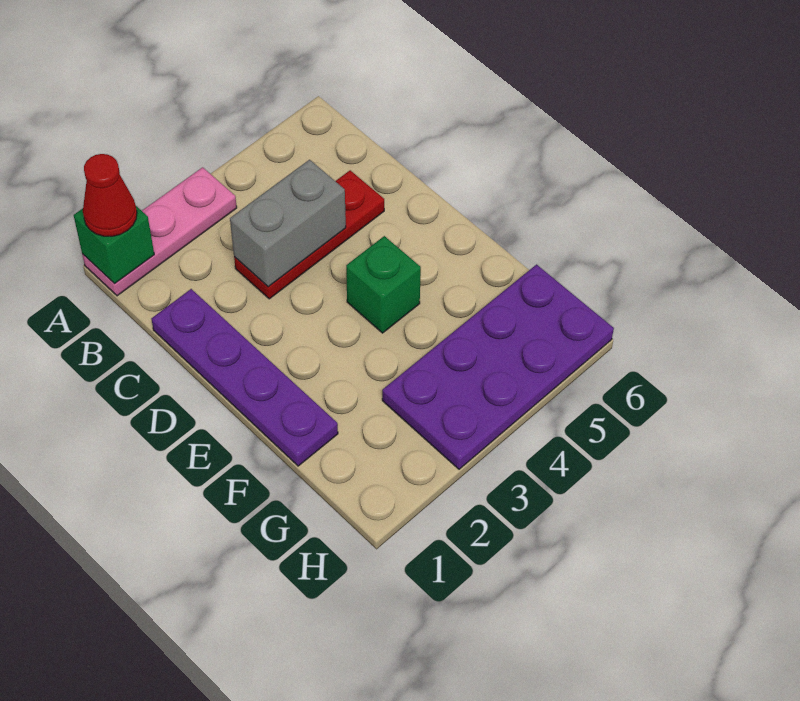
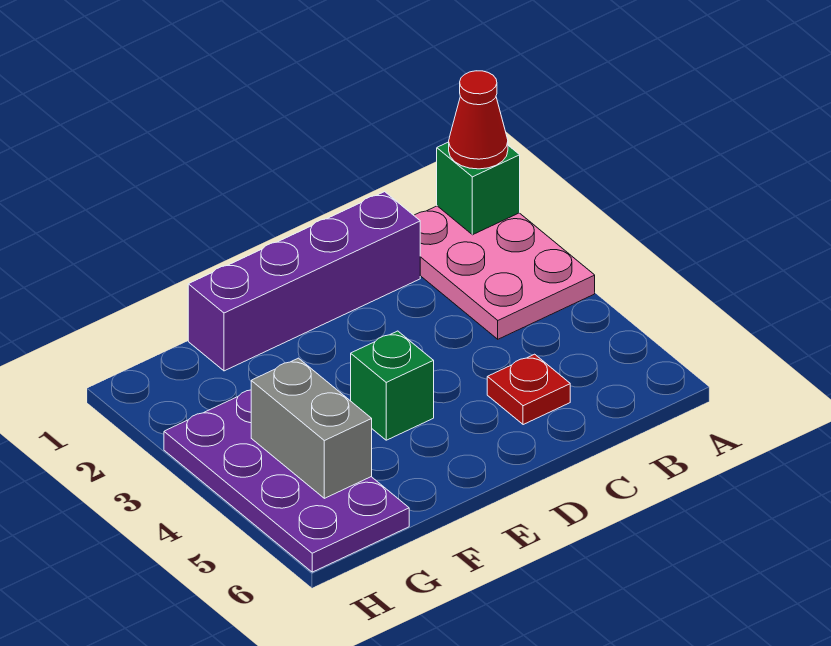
pink plate A1:A3 level 1 -> pink plate A1:B3 level 1
purple plate C1:F1 level 1 -> purple brick C1:F1 level 1
red plate C3:C5 level 1 -> red plate C5 level 1
grey brick C3:C4 level 2 -> grey brick G4:G5 level 2

